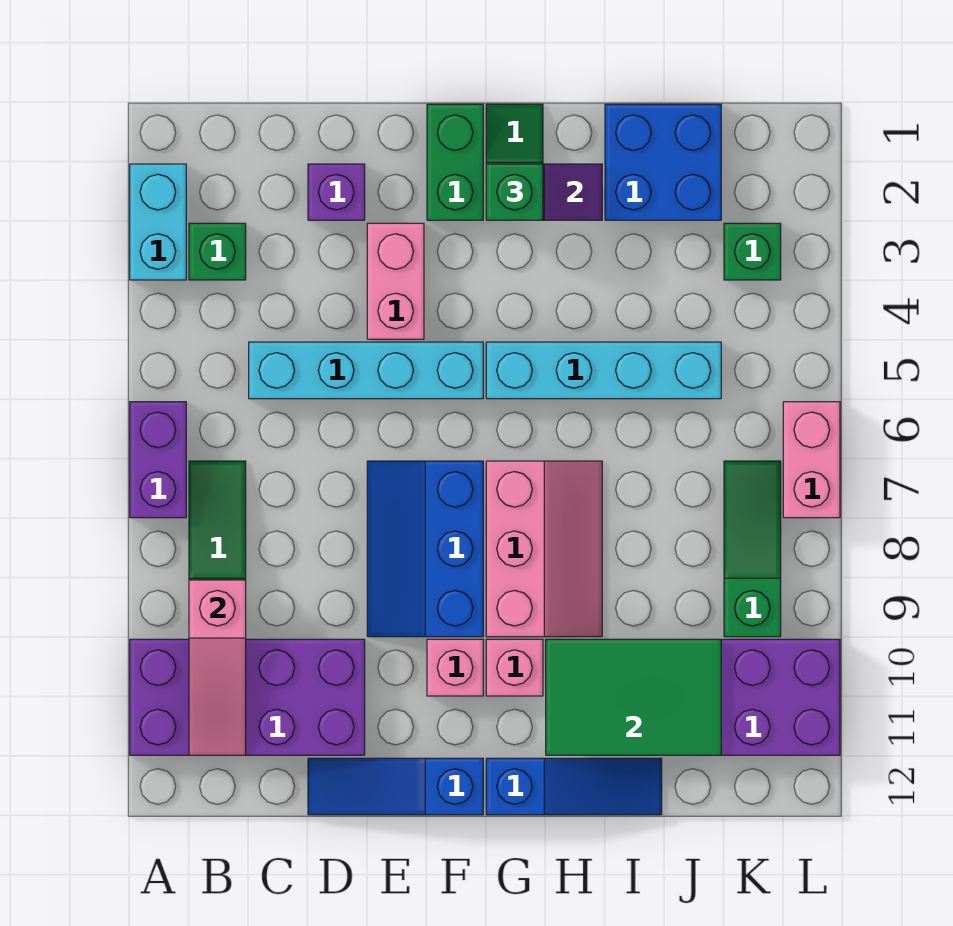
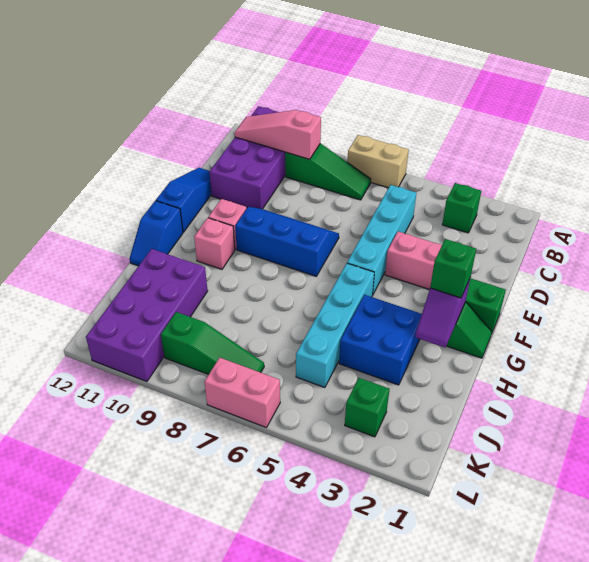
cyan brick A2:A3 level 1 -> none
purple brick A6:A7 level 1 -> tan brick A6:A7 level 1
purple brick D2 level 1 -> none
pink slope G7:H9 level 1 top G -> none
blue slope G12:I12 level 1 top G -> blue slope G12:H12 level 1 top G
green tile H10:J11 level 2 -> none
blue brick I1:J2 level 1 -> blue brick H3:I4 level 1

